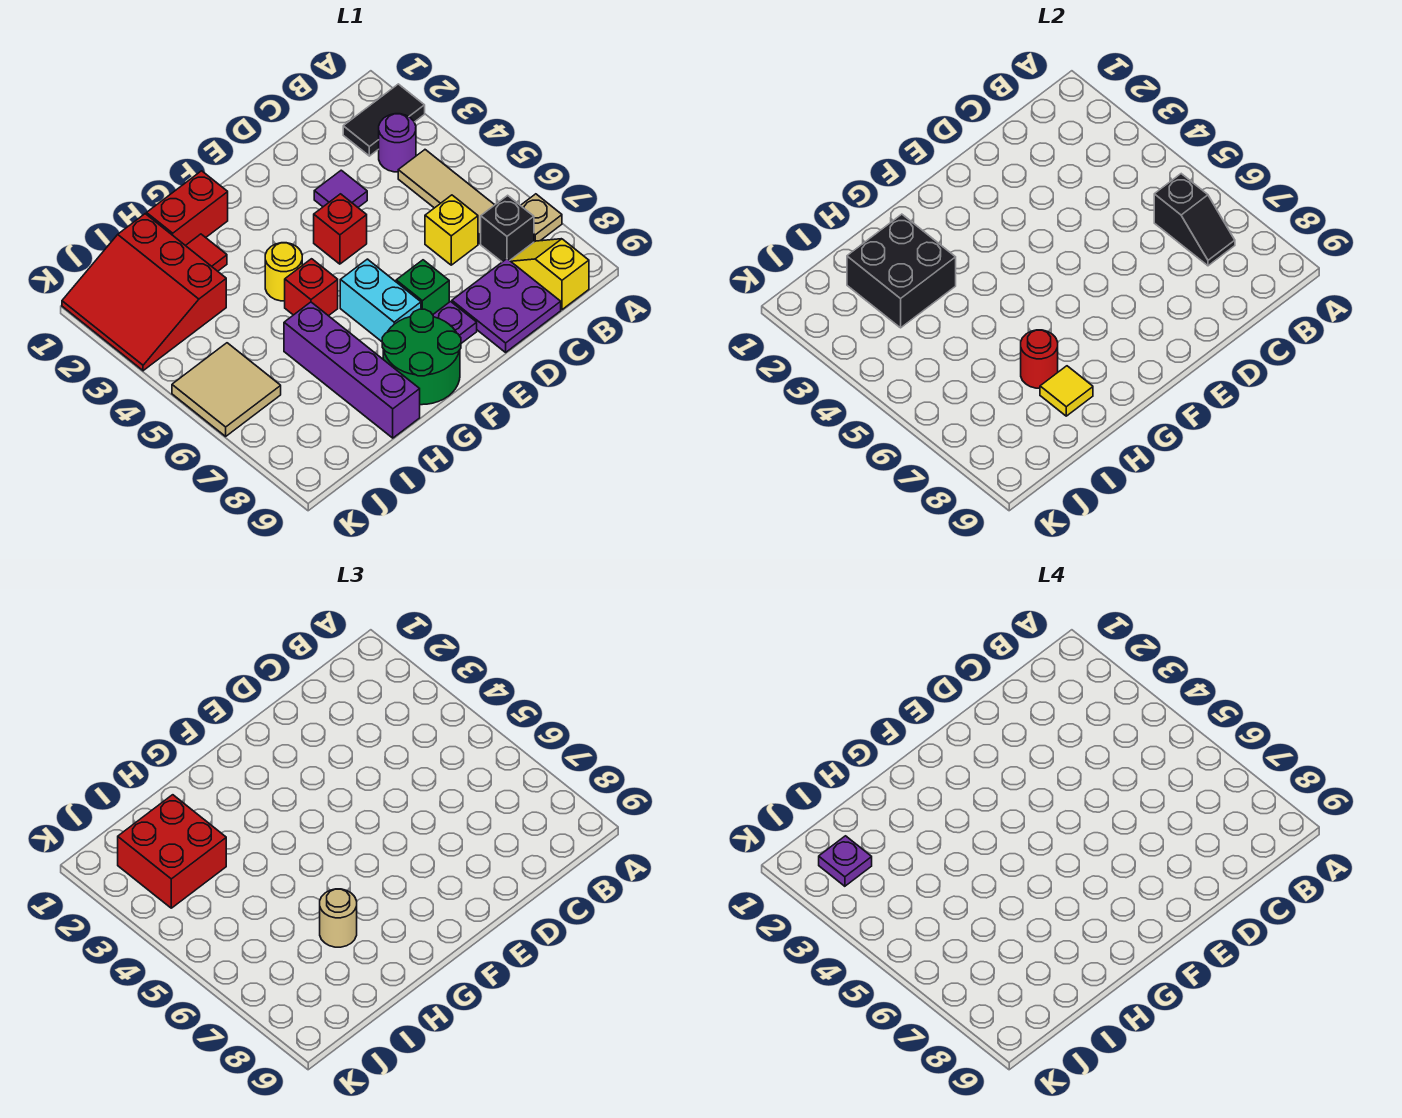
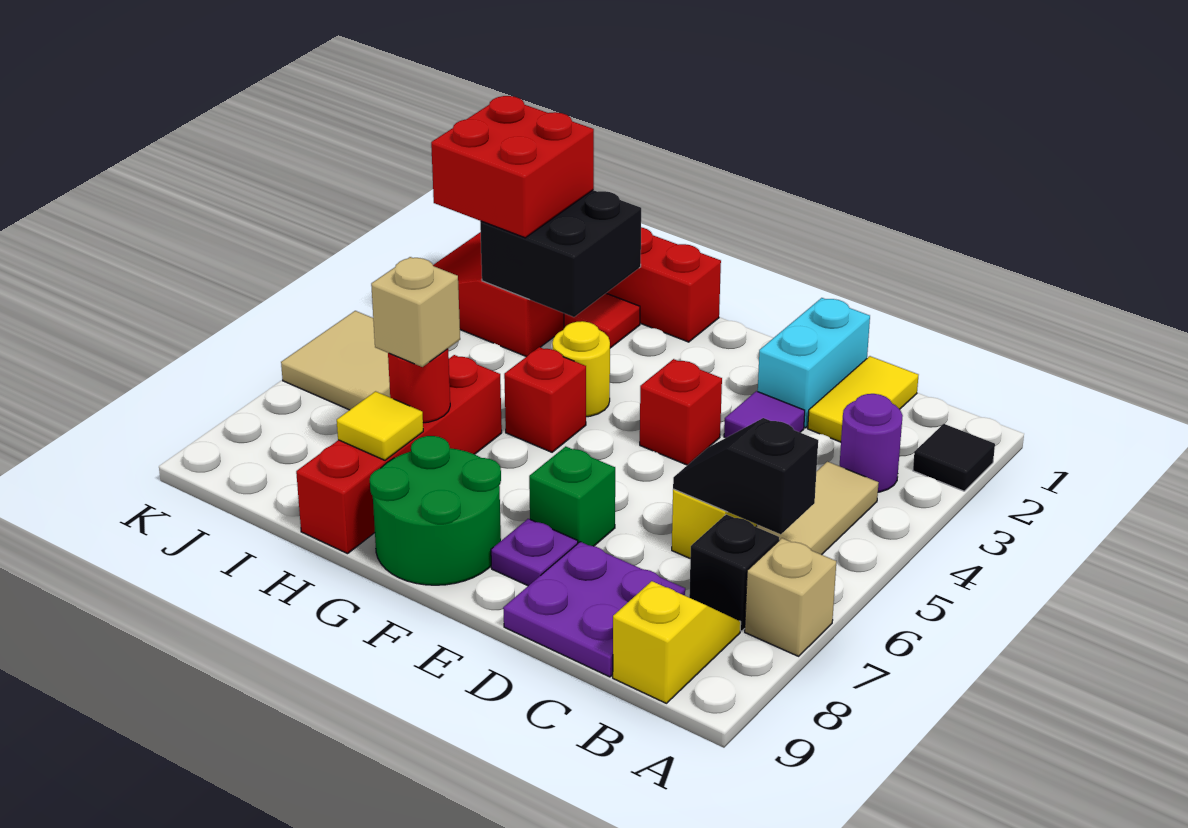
black tile A2:B2 level 1 -> black tile A2 level 1
tan plate A7 level 1 -> tan brick A7 level 1
black slope B6:B7 level 2 top 6 -> black slope B6:C6 level 2 top B
none -> yellow tile C1:C2 level 1
cyan brick F6:F7 level 1 -> cyan brick D1:D2 level 1
purple brick H6:H9 level 1 -> red brick H6:H9 level 1
tan round brick H7 level 3 -> tan brick H7 level 3
purple plate J2 level 4 -> none

